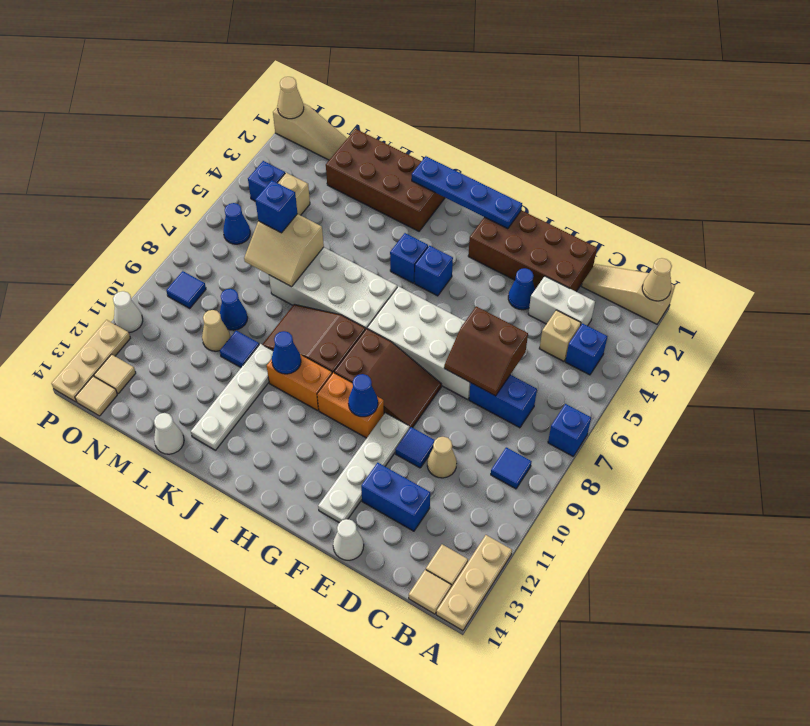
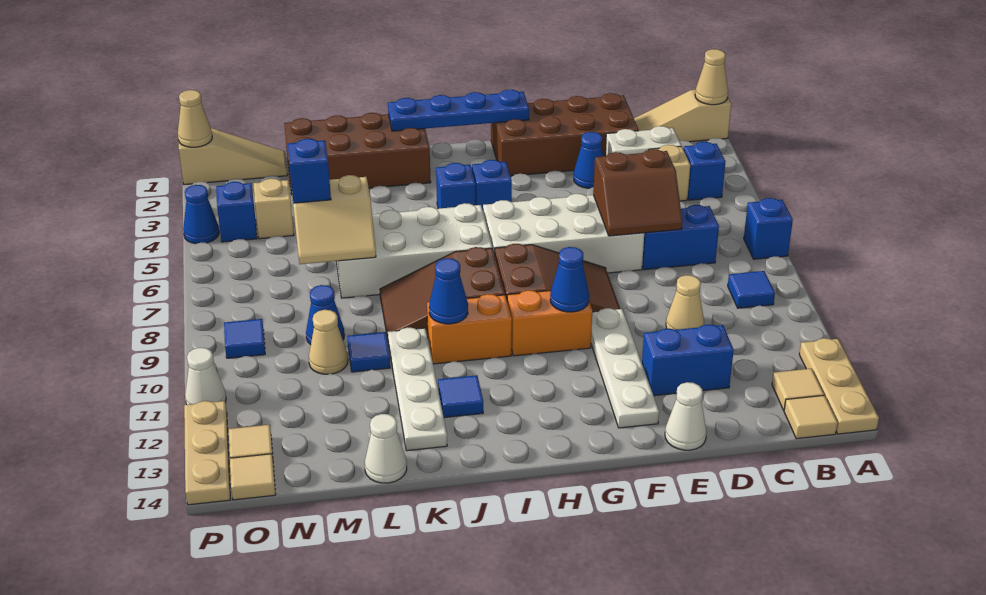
blue tile E10 level 1 -> blue tile J12 level 1
blue cone O6 level 1 -> blue cone P4 level 1

